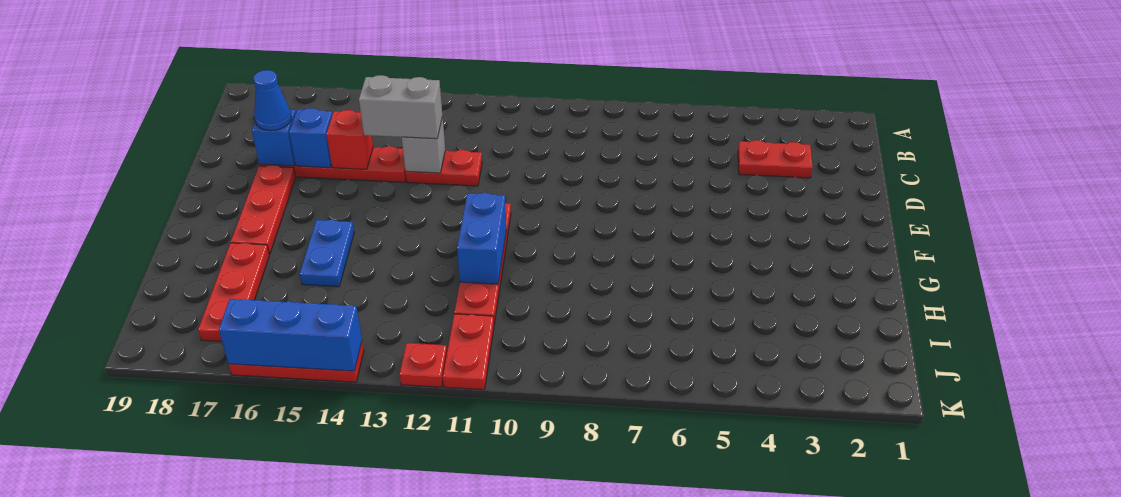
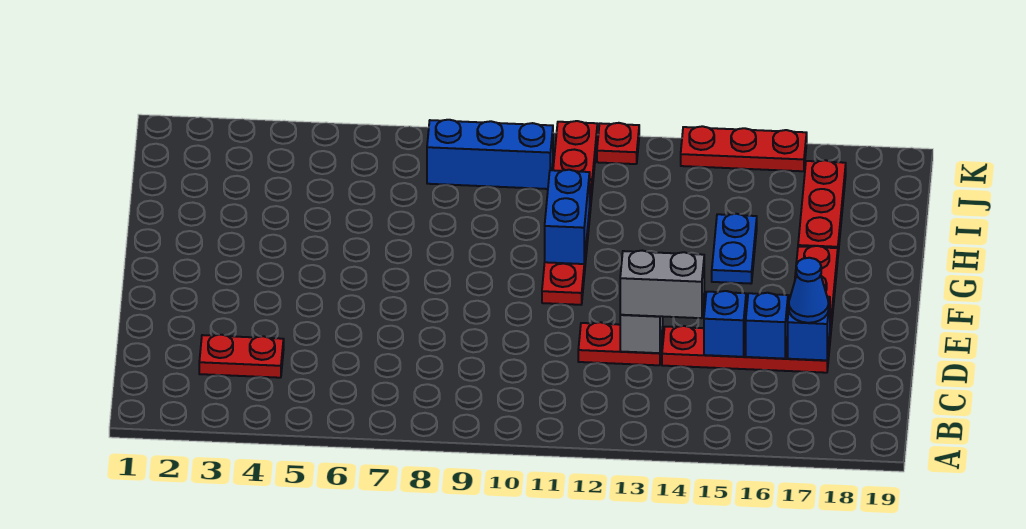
red brick D15 level 2 -> blue brick D15 level 2
blue brick K14:K16 level 2 -> blue brick J8:J10 level 1

